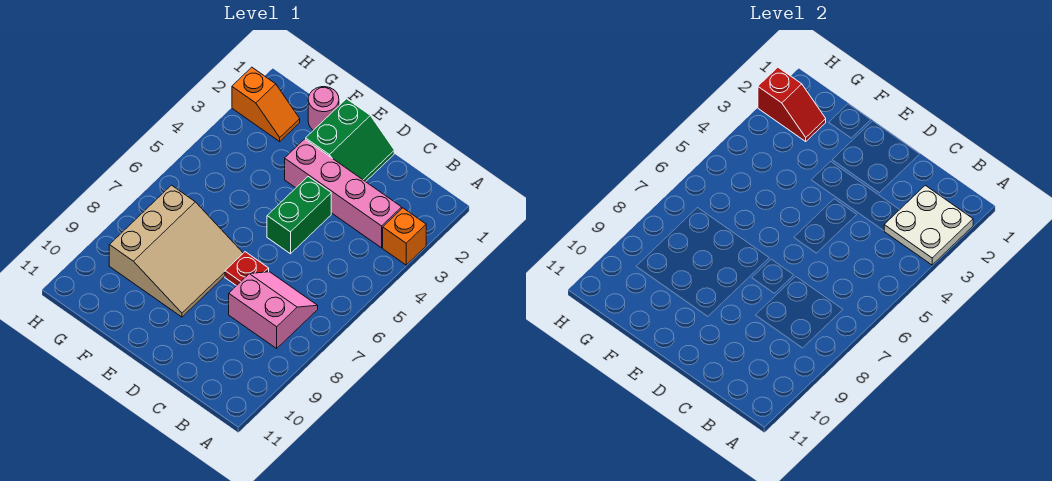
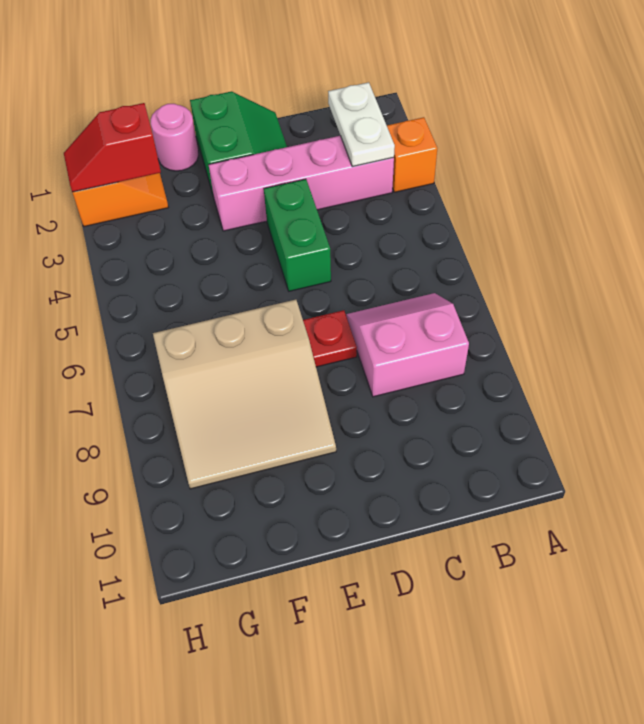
white plate A2:B3 level 2 -> white plate B2:B3 level 2
tan slope E7:G9 level 1 top G -> tan slope E7:G9 level 1 top 7
red slope G2:H2 level 2 top H -> red slope G2:H2 level 2 top G

